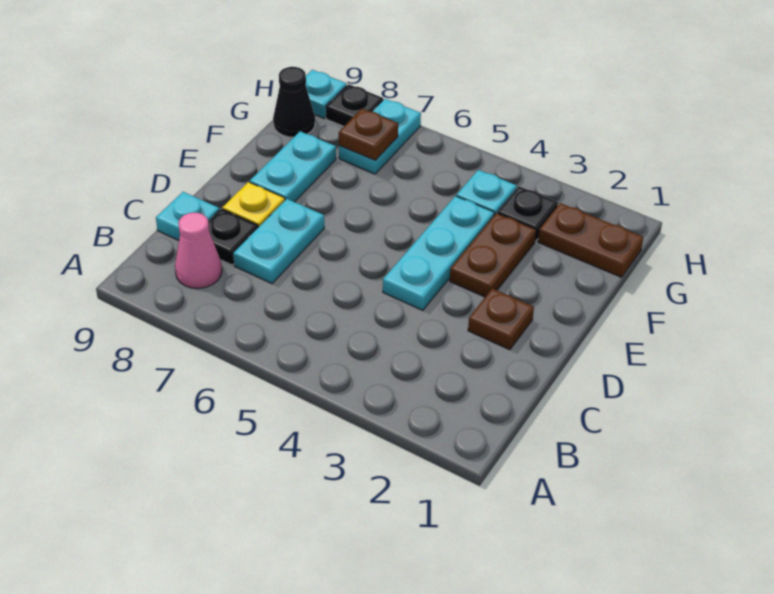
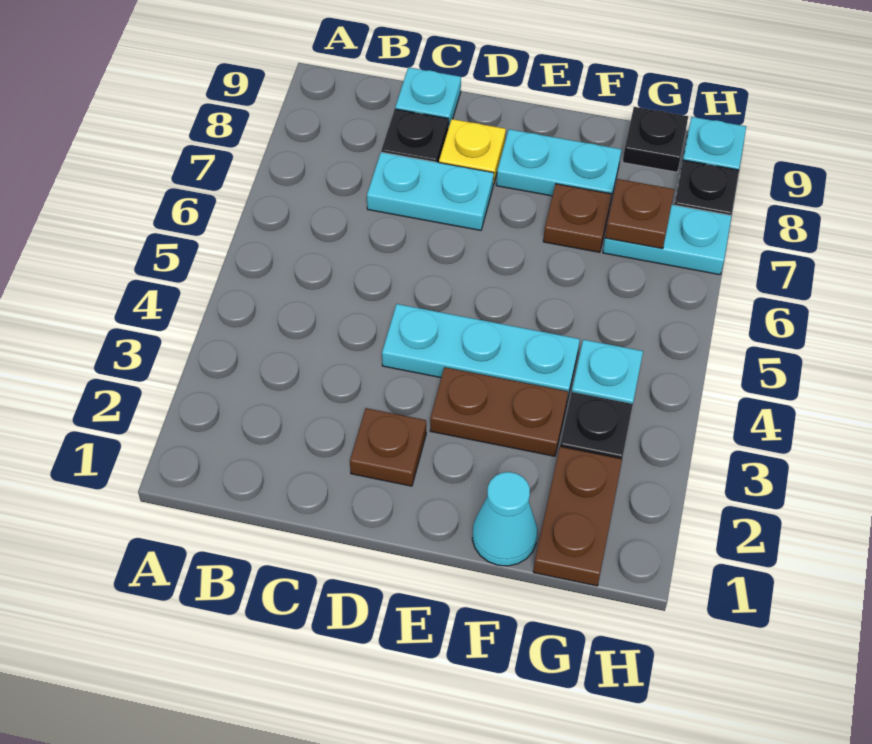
pink cone B8 level 1 -> none
none -> cyan cone F1 level 1
none -> brown plate F7 level 1
black cone G9 level 1 -> black plate G9 level 1

